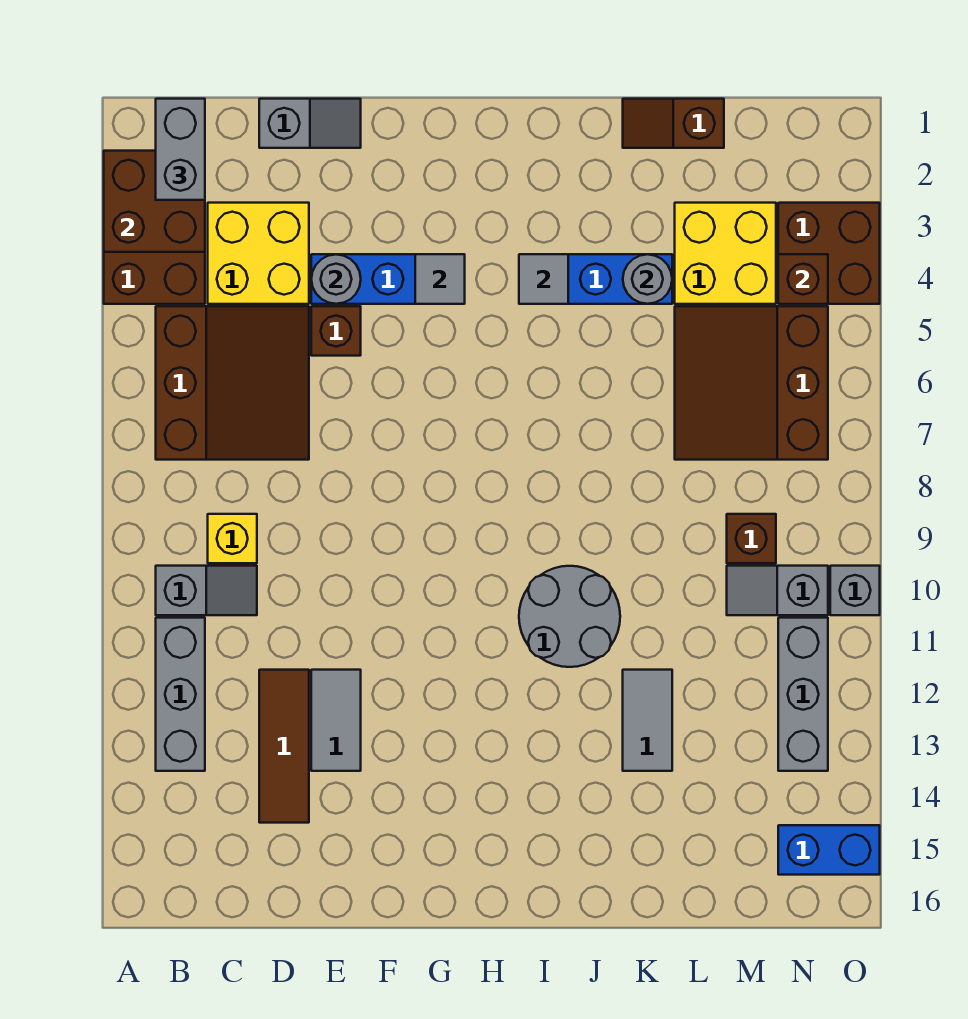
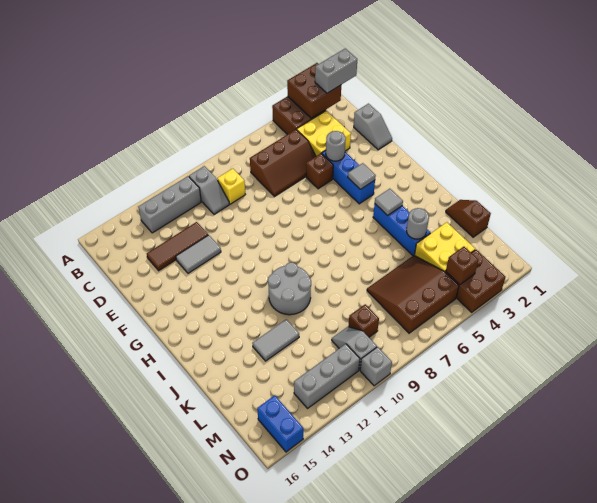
brown slope B5:D7 level 1 top B -> brown slope C5:D7 level 1 top C

